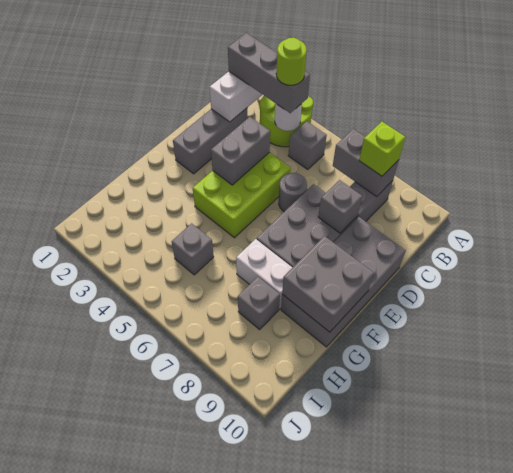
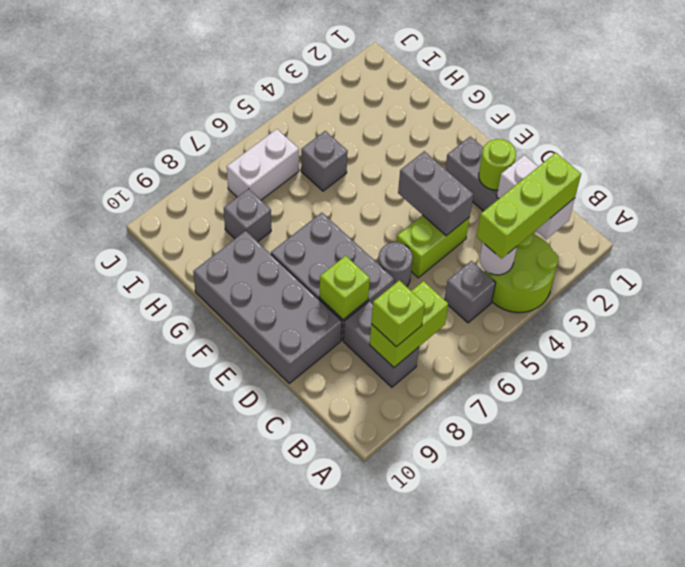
grey brick B2:B4 level 3 -> lime brick B2:B4 level 3
lime round brick B4 level 4 -> lime round brick D2 level 2
grey brick B7:B8 level 2 -> lime brick B7:B8 level 2
lime brick D4:F5 level 1 -> lime brick D4:D5 level 1
grey brick D8 level 2 -> lime brick D8 level 2
grey brick F9:G10 level 2 -> none
white brick G7:G8 level 1 -> white brick I6:I7 level 1

